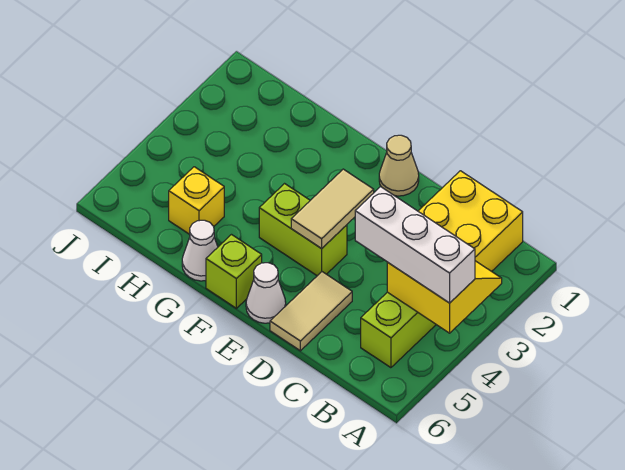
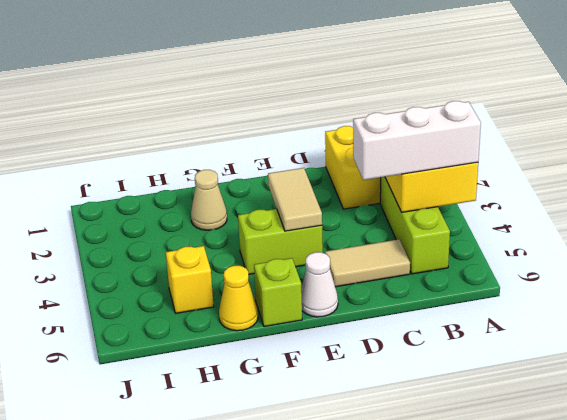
tan tile D5:D6 level 1 -> tan tile C5:D5 level 1
tan cone E1 level 1 -> tan cone G2 level 1
white cone G6 level 1 -> yellow cone G6 level 1

